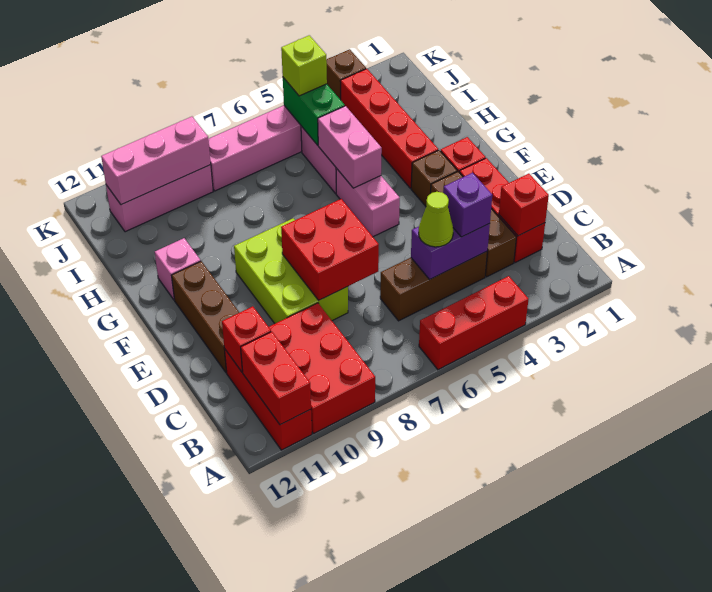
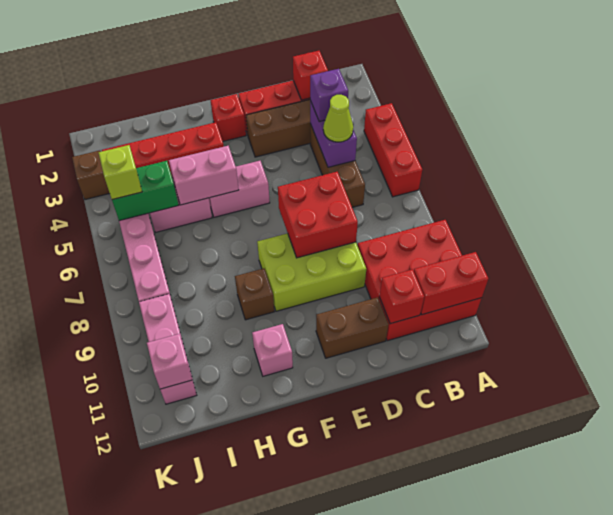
brown brick D11:F11 level 1 -> brown brick D11:E11 level 1
brown brick F3 level 1 -> brown brick G9 level 1
pink brick J9:J11 level 2 -> pink brick J11 level 2

